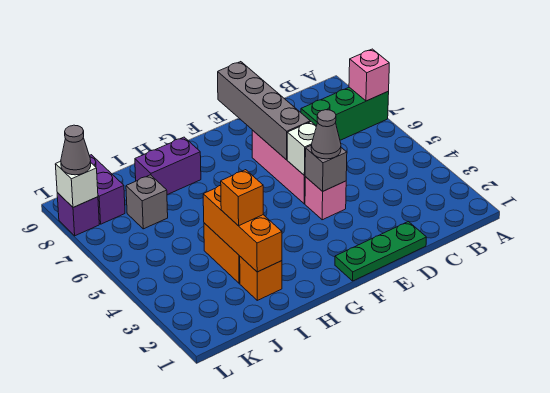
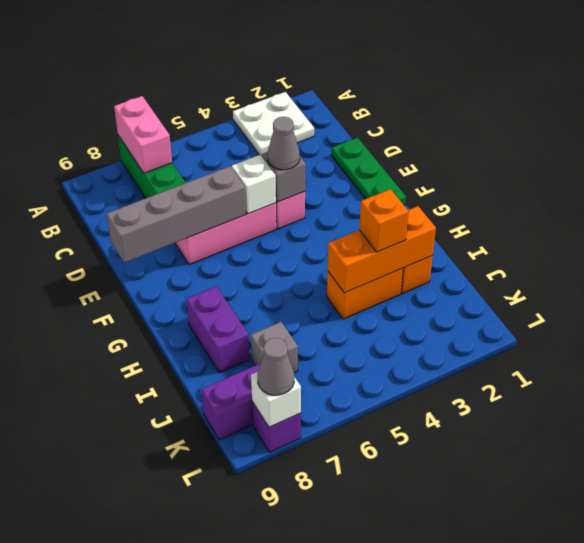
none -> white plate A2:B3 level 1
pink brick A7 level 2 -> pink brick A7:B7 level 2

